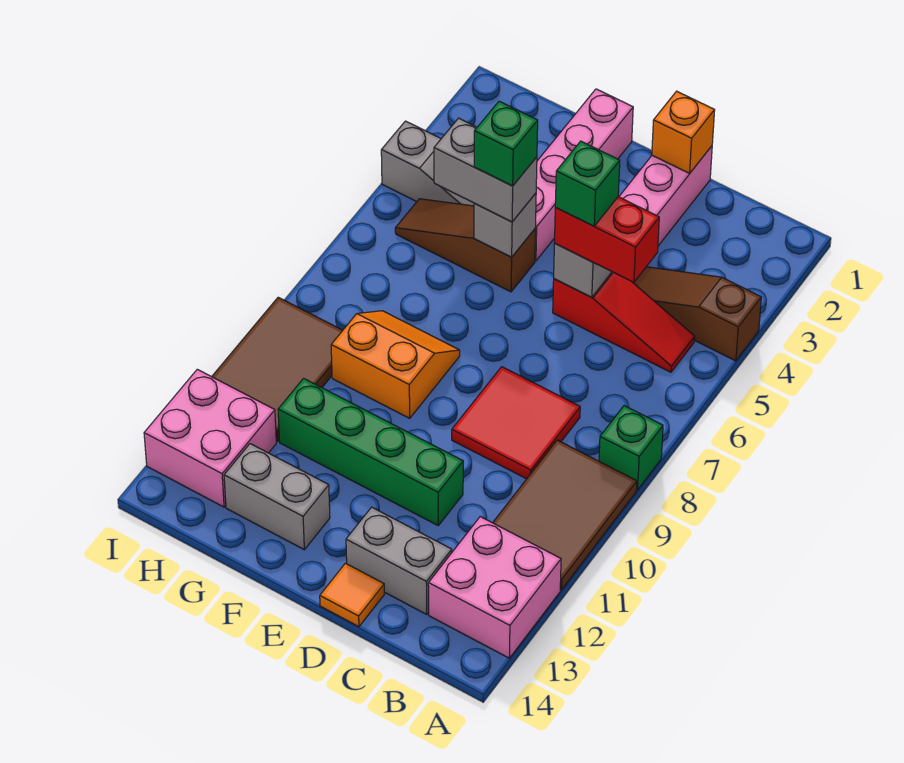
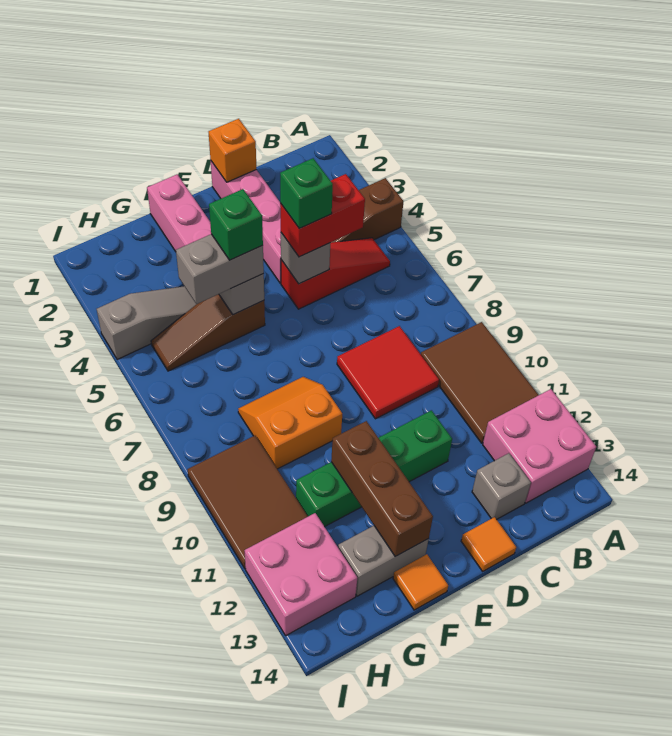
green brick A8 level 1 -> none
grey brick C13:D13 level 1 -> grey brick C13 level 1
none -> brown brick F11:F13 level 2
none -> orange tile F14 level 1

